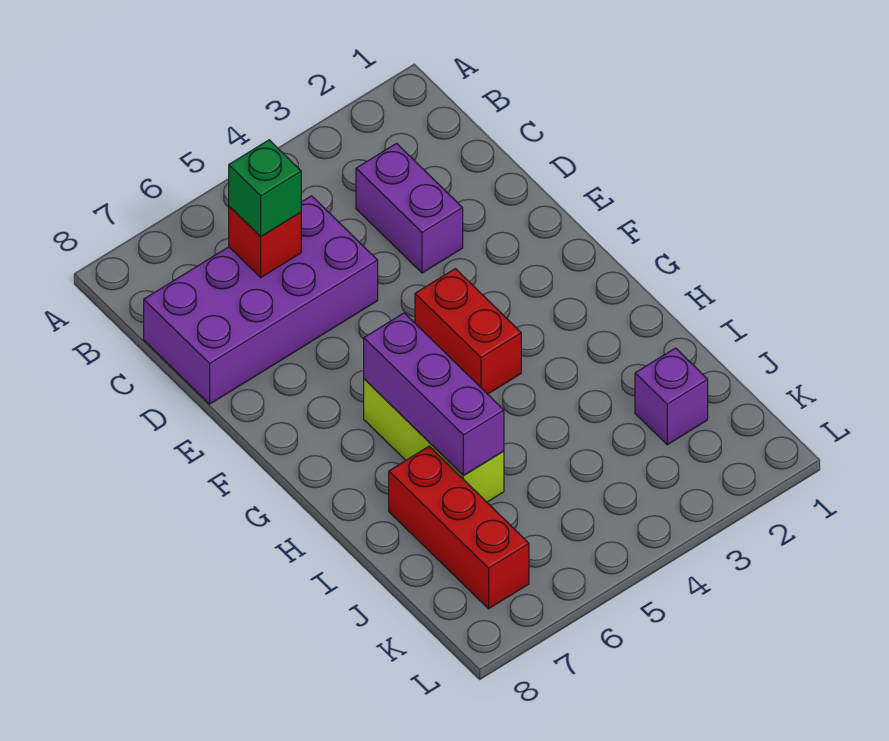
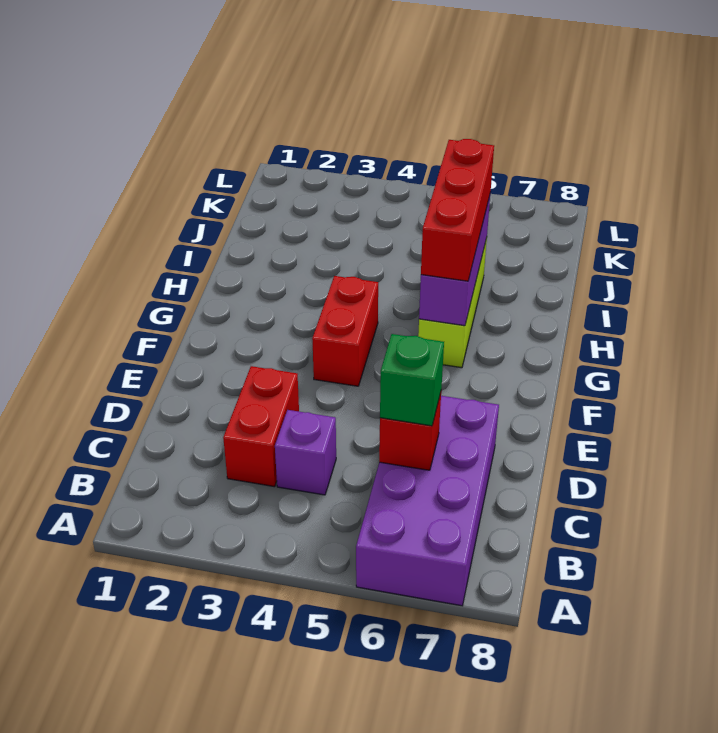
purple brick C3:D3 level 1 -> red brick C3:D3 level 1
purple brick C5:D8 level 1 -> purple brick A6:D7 level 1
red brick I7:K7 level 1 -> red brick G6:I6 level 3
purple brick J2 level 1 -> purple brick C4 level 1

